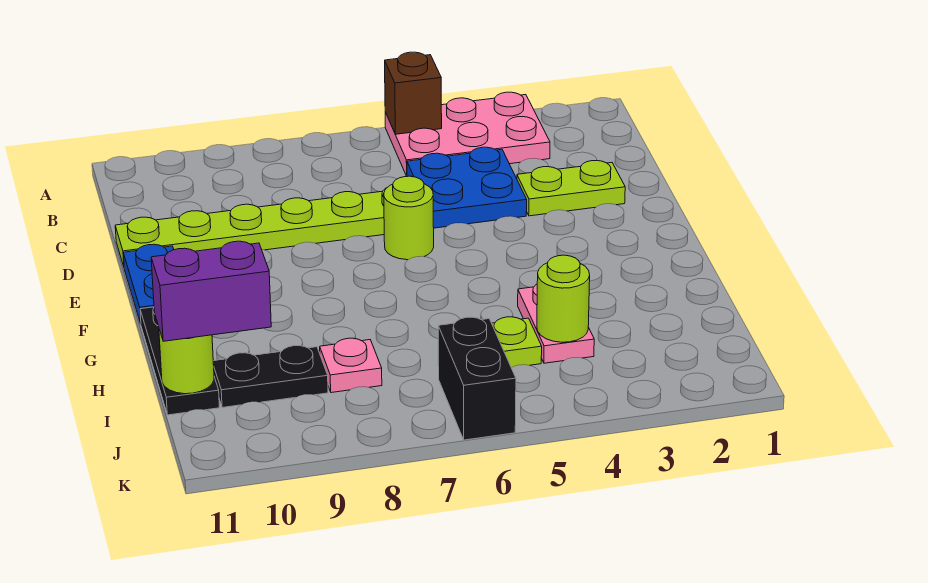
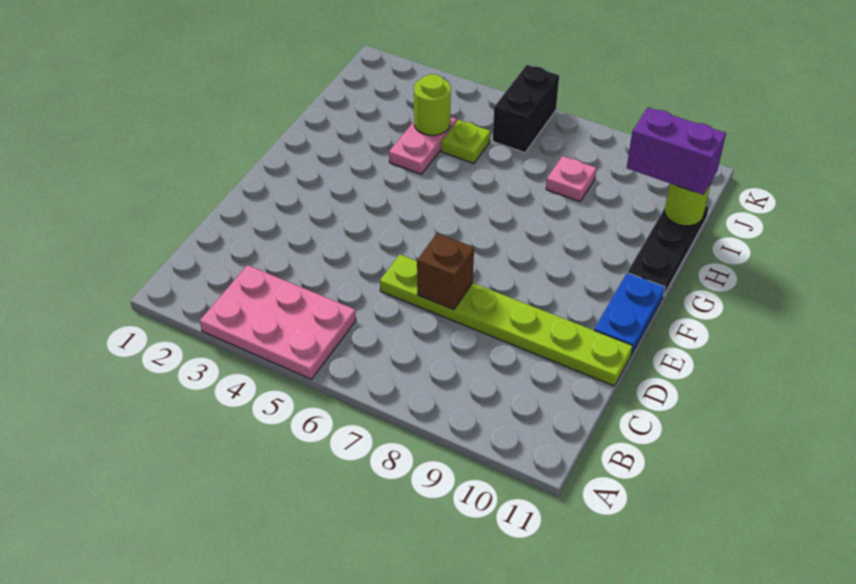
brown brick A5 level 2 -> brown brick D7 level 2
blue plate C4:D5 level 1 -> none
lime plate D2:D3 level 1 -> none
lime round brick E6 level 1 -> none
black plate I9:I10 level 1 -> none

